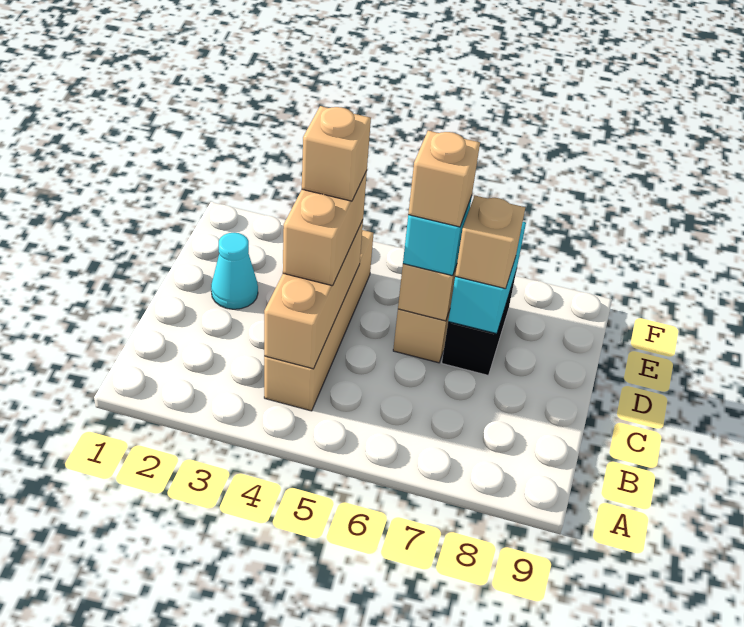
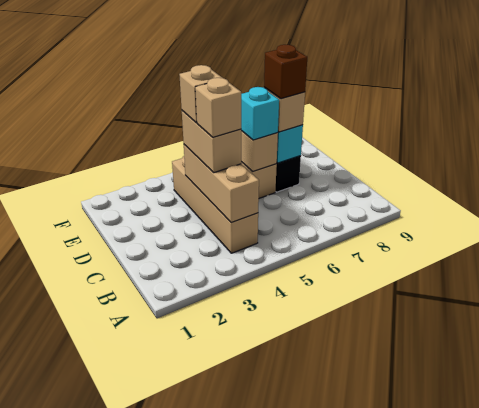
cyan cone D2 level 1 -> none
tan brick D6 level 4 -> tan brick C4 level 4
none -> brown brick D7 level 4

